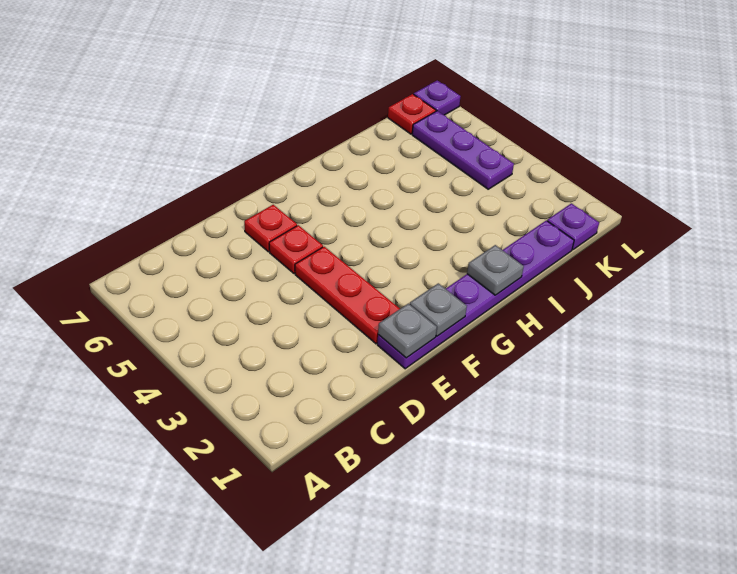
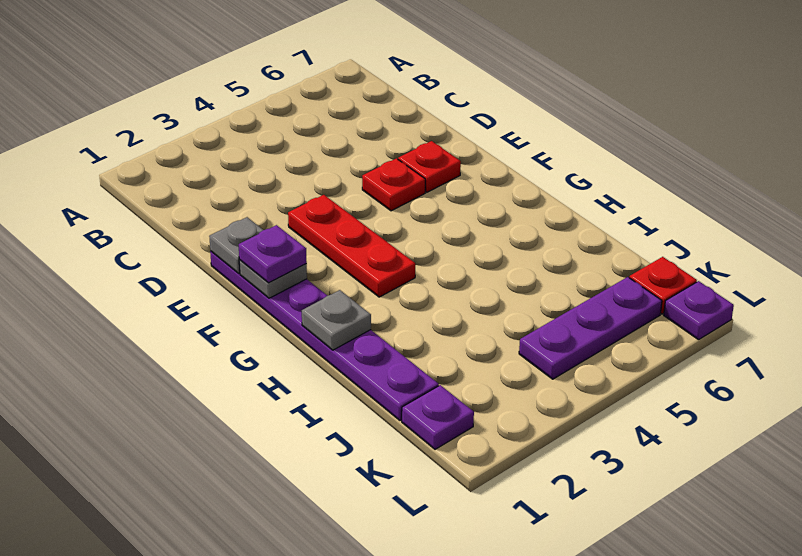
red plate E2:E4 level 1 -> red plate E3:G3 level 1
none -> purple plate F1 level 3

